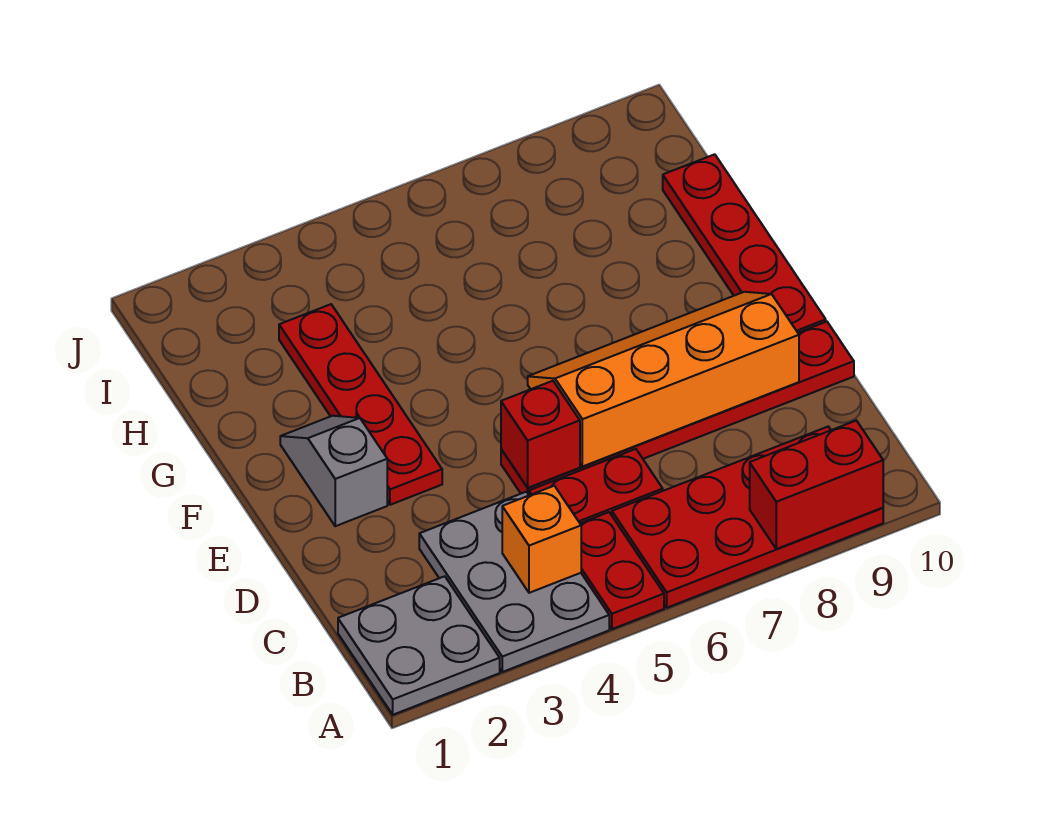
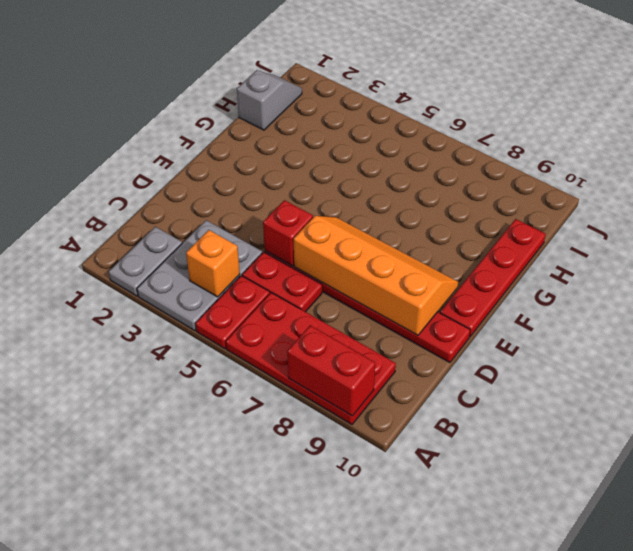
grey plate A1:B2 level 1 -> grey plate A2:B2 level 1
grey slope E2:F2 level 1 top E -> grey slope H1:I1 level 1 top H
red plate E3:H3 level 1 -> none

